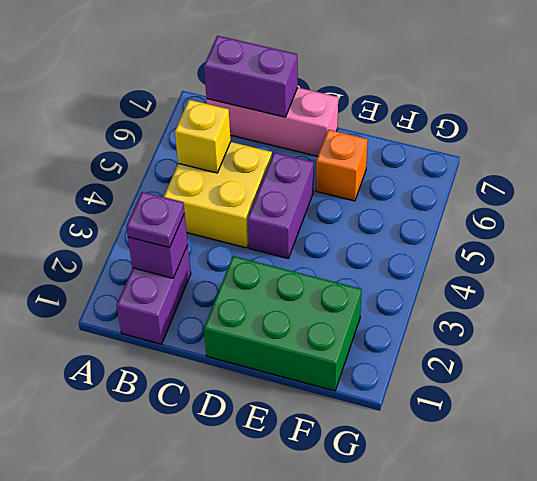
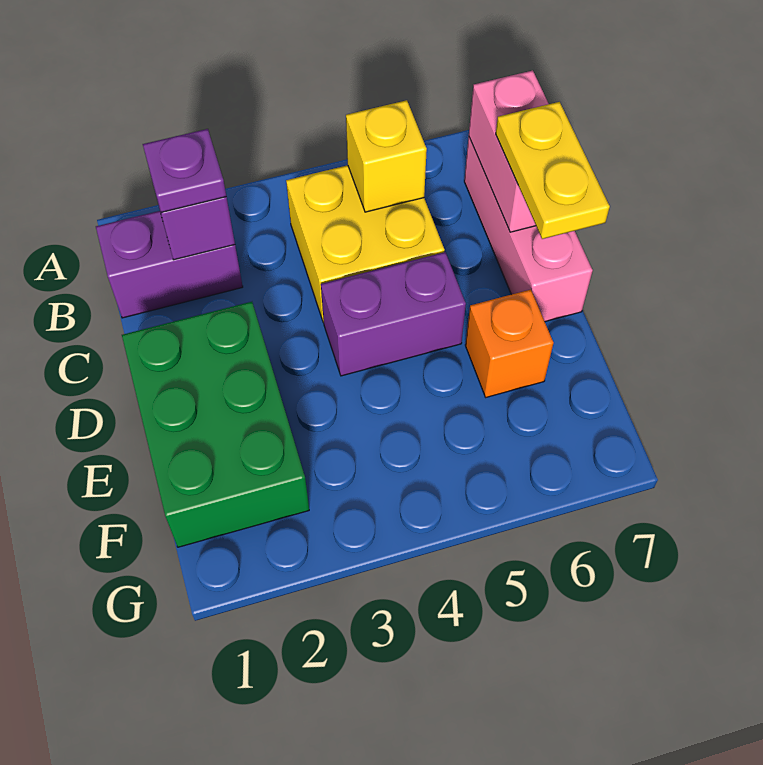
purple brick B7:C7 level 2 -> pink brick B7:C7 level 2
none -> yellow plate C7:D7 level 3

